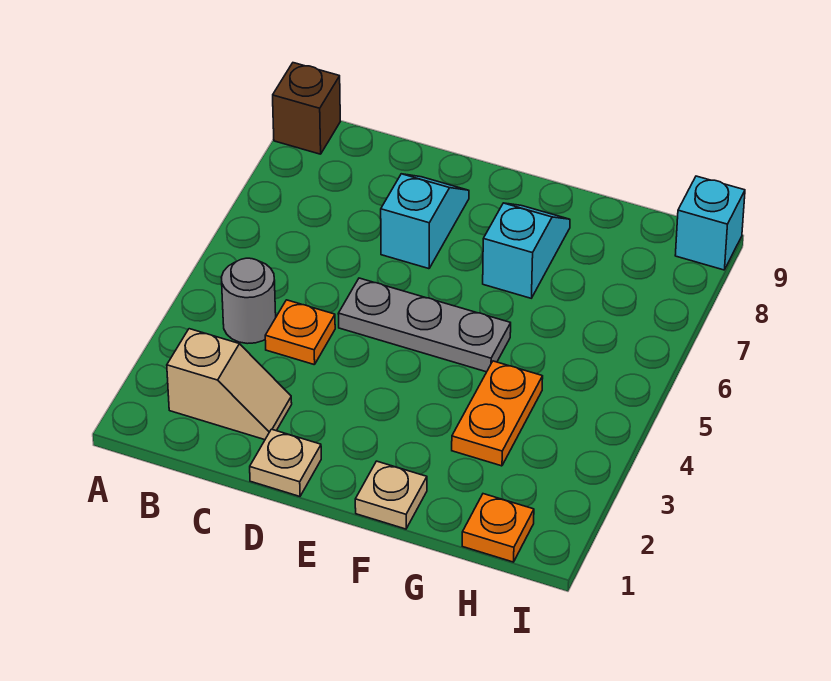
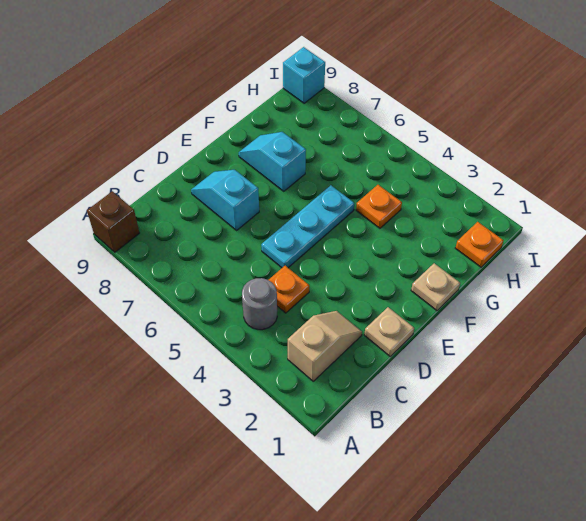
grey plate D5:F5 level 1 -> cyan plate D5:F5 level 1
orange plate G3:G4 level 1 -> orange plate G4 level 1

